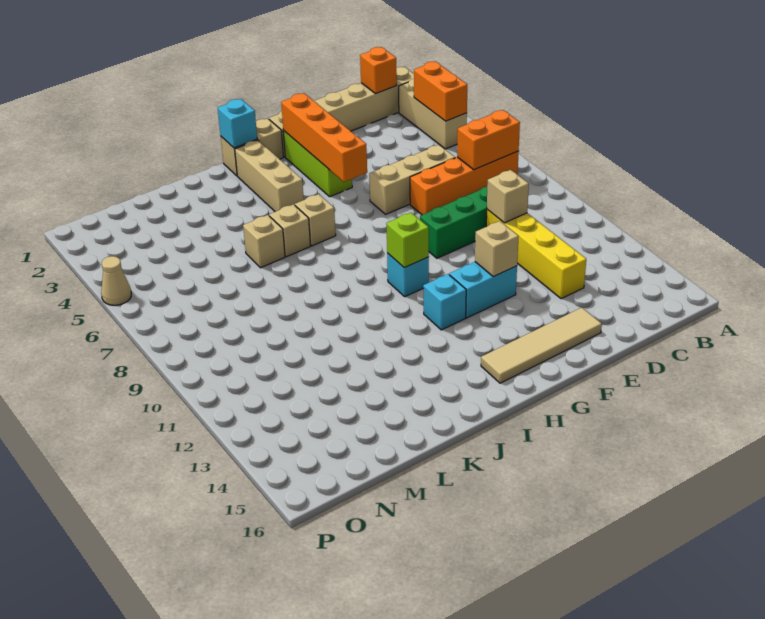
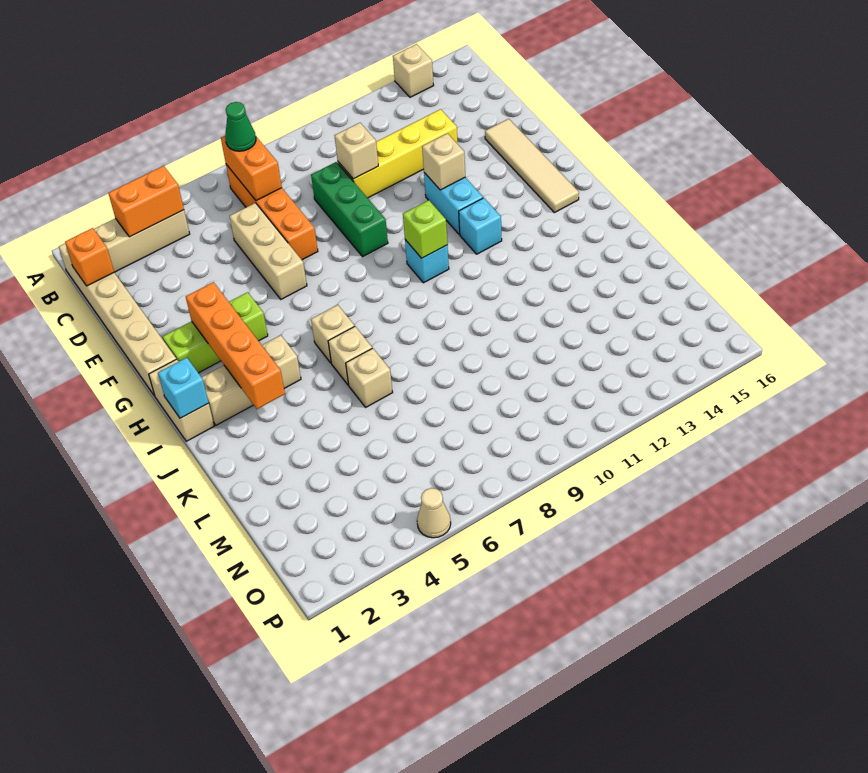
none -> tan brick A14 level 1
none -> green cone B7 level 3
orange brick G2:G5 level 2 -> orange brick G3:J3 level 2

